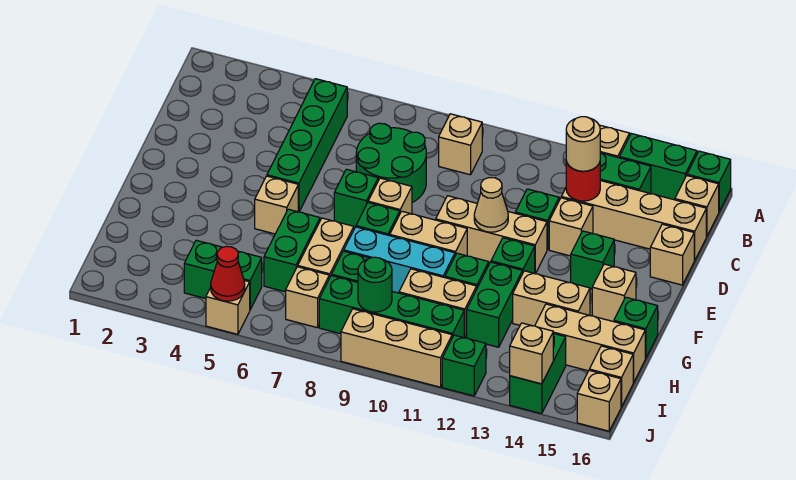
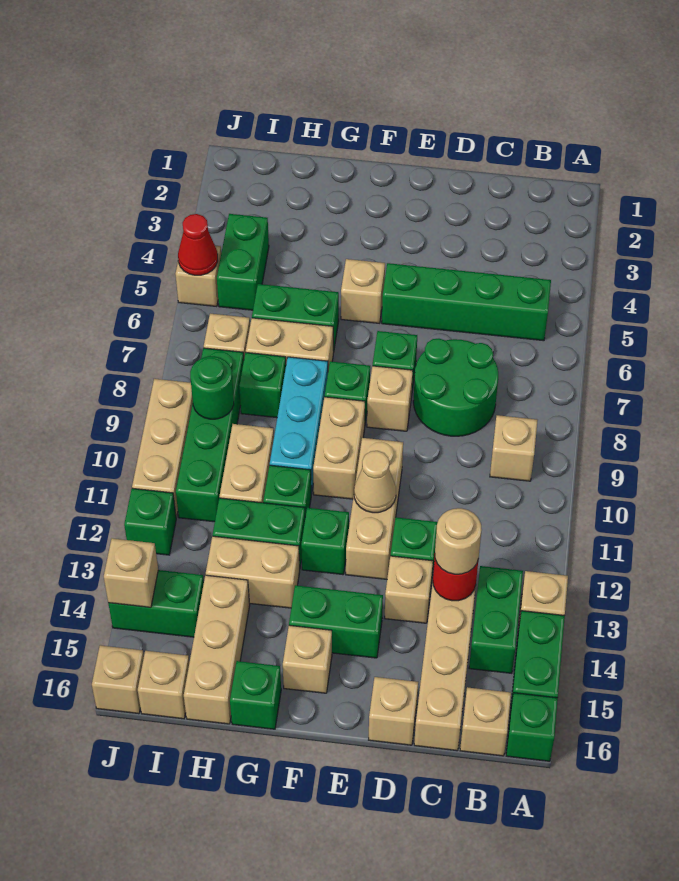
green brick E14 level 1 -> green brick E14:F14 level 1
tan brick G13:G14 level 1 -> tan brick G13:H13 level 1

